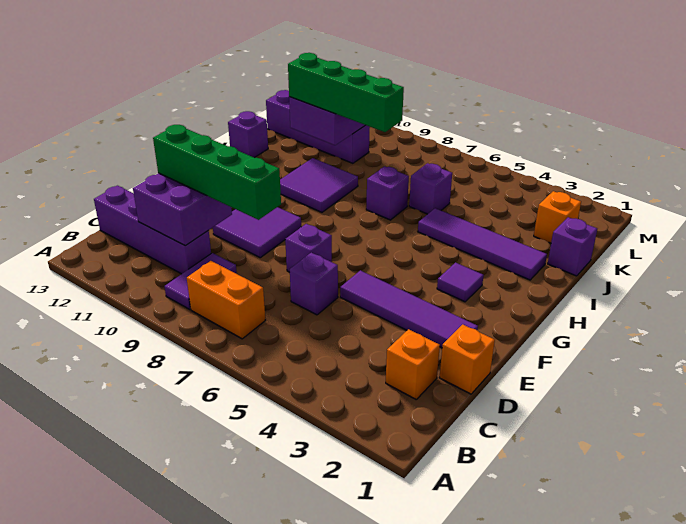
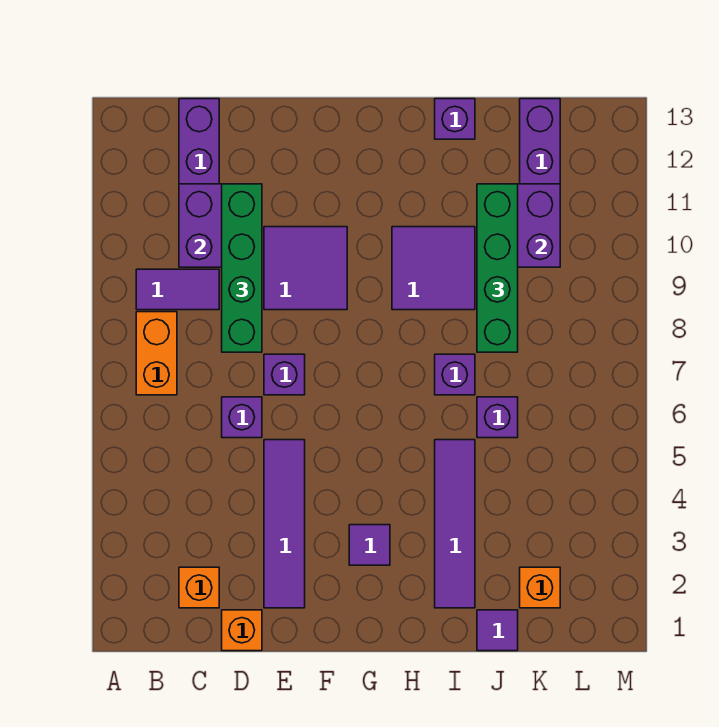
purple brick J1 level 1 -> purple tile J1 level 1

